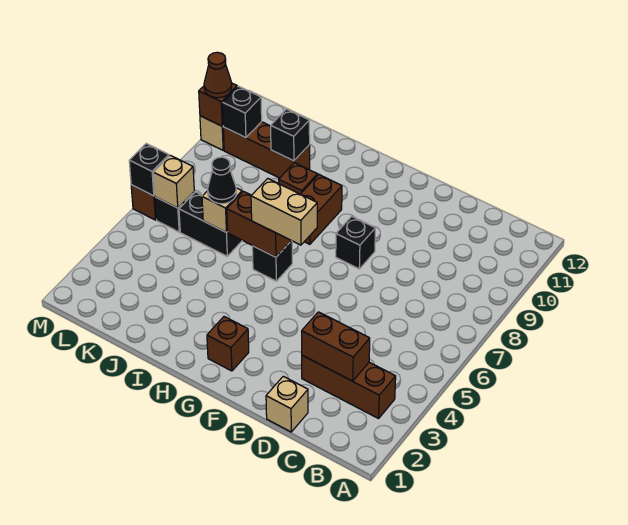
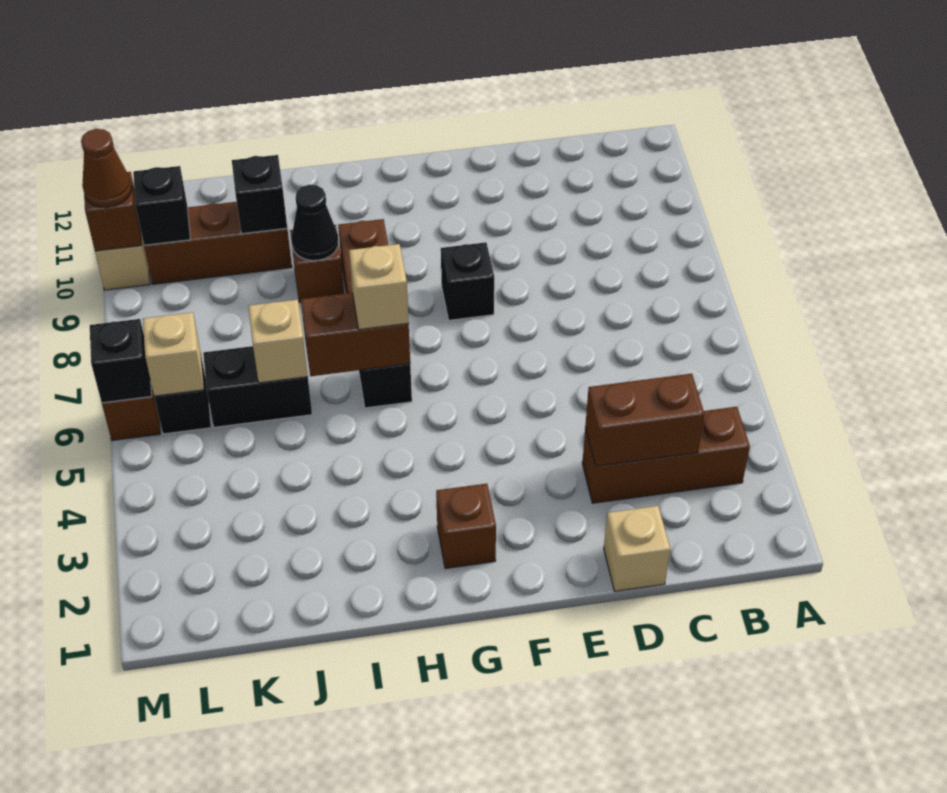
tan brick G6:H6 level 3 -> tan brick H6 level 3
black cone J6 level 3 -> black cone I9 level 2

